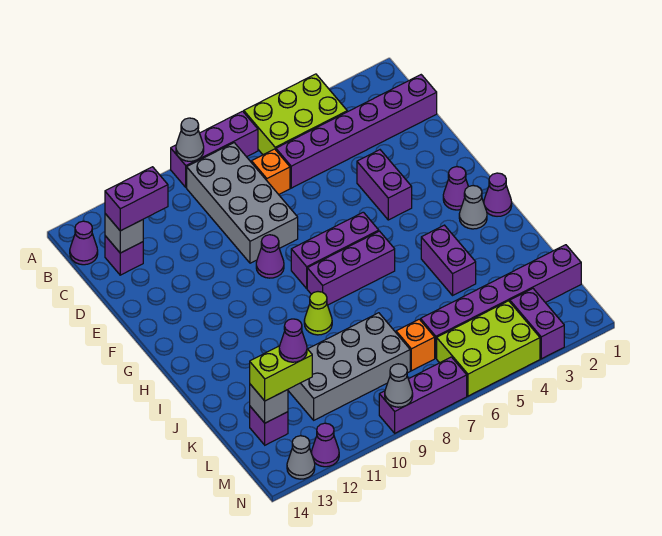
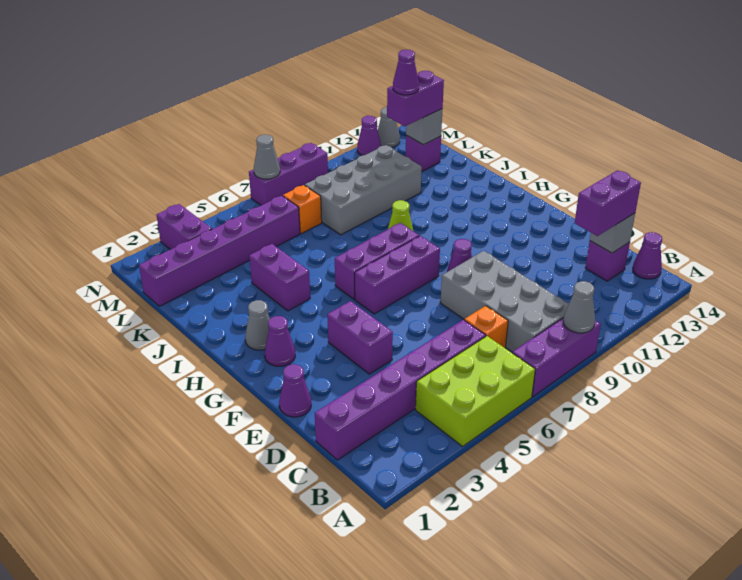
purple cone H1 level 1 -> purple cone E1 level 1
lime brick L12:L13 level 3 -> purple brick L12:L13 level 3
lime brick M4:N6 level 1 -> none
grey cone N9 level 2 -> grey cone N7 level 2

